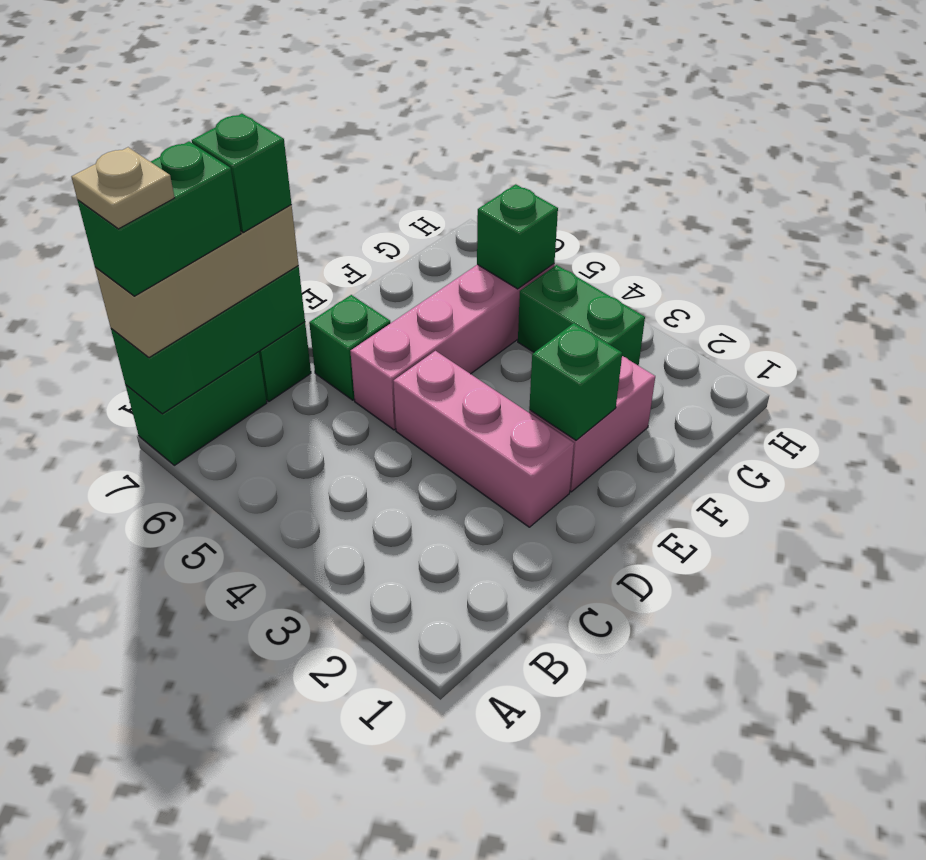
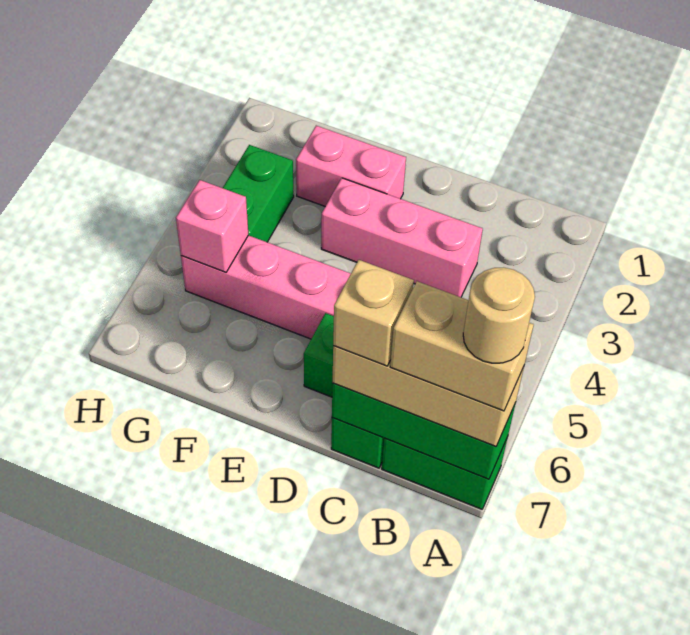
green brick A7:B7 level 4 -> tan brick A7:B7 level 4
tan plate A7 level 5 -> tan round brick A7 level 5
green brick C7 level 4 -> tan brick C7 level 4
pink brick D2:D4 level 1 -> pink brick C3:E3 level 1
green brick E2 level 2 -> none
green brick G5 level 2 -> pink brick G5 level 2

